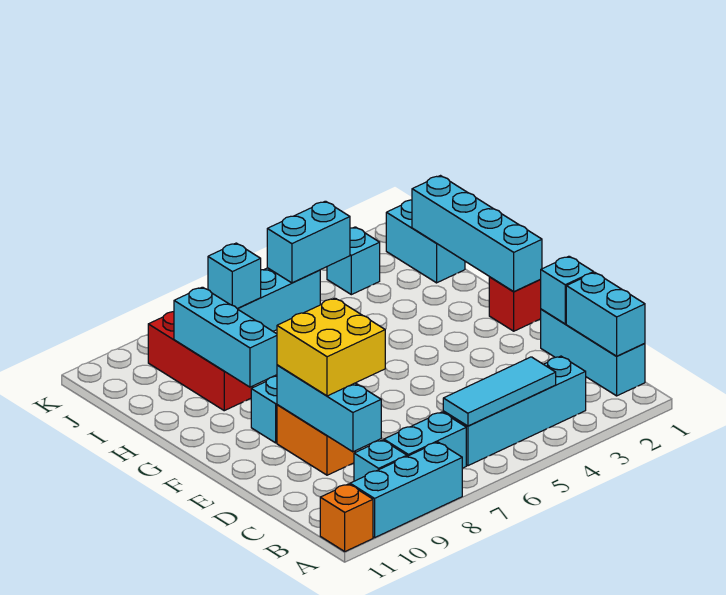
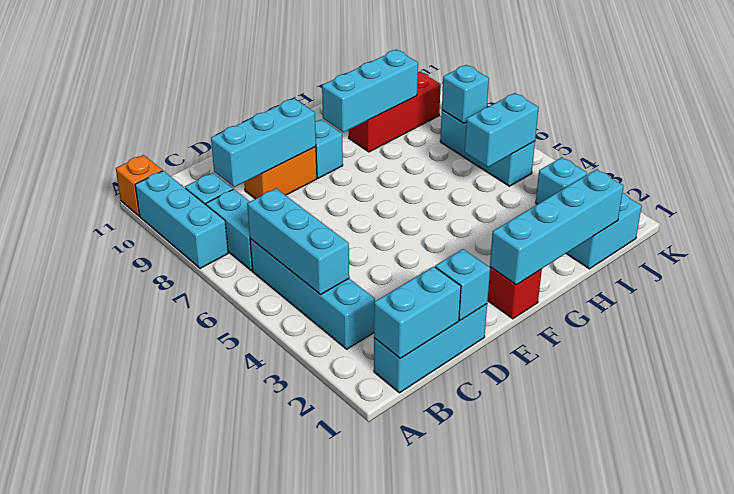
cyan tile B4:B6 level 2 -> cyan brick B4:B6 level 2
yellow brick D8:E9 level 3 -> none
cyan brick J4:J5 level 2 -> cyan brick I5:J5 level 2

